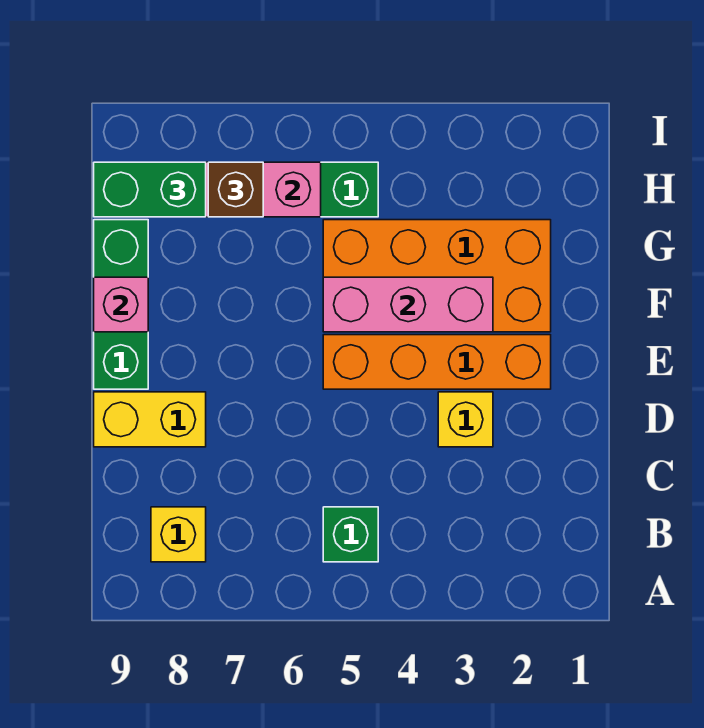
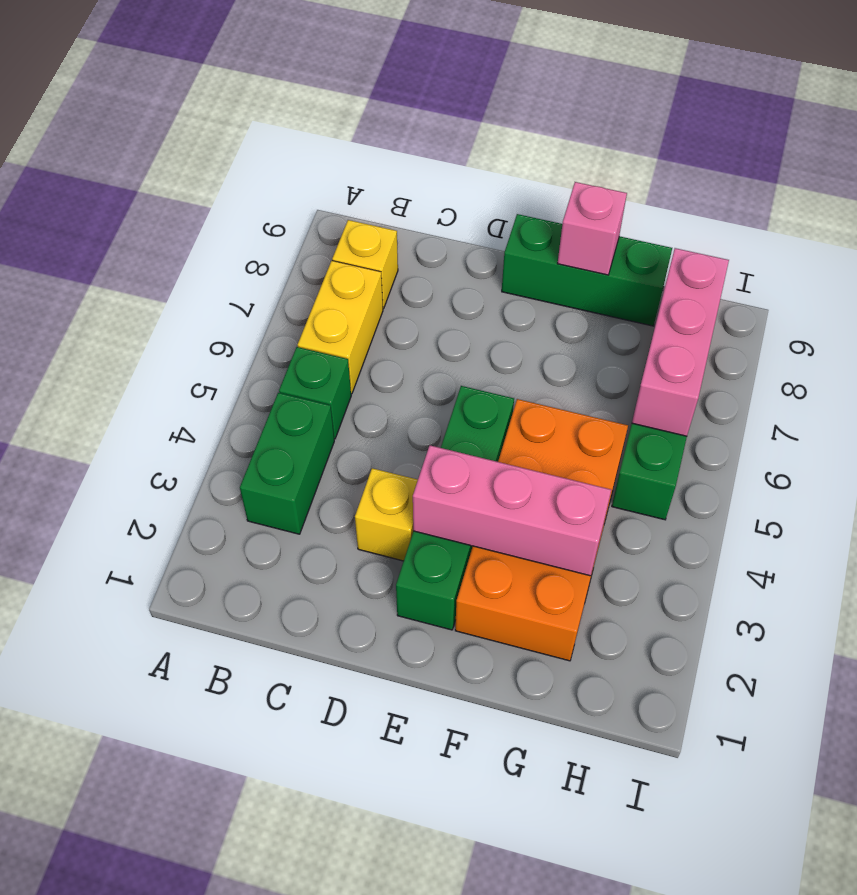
yellow brick D8:D9 level 1 -> yellow brick B6:B7 level 1
orange brick E2:E5 level 1 -> green brick E2:E5 level 1
pink brick F3:F5 level 2 -> pink brick E3:G3 level 2
brown brick H7 level 3 -> none
green brick H8:H9 level 3 -> green brick B3:B4 level 1

